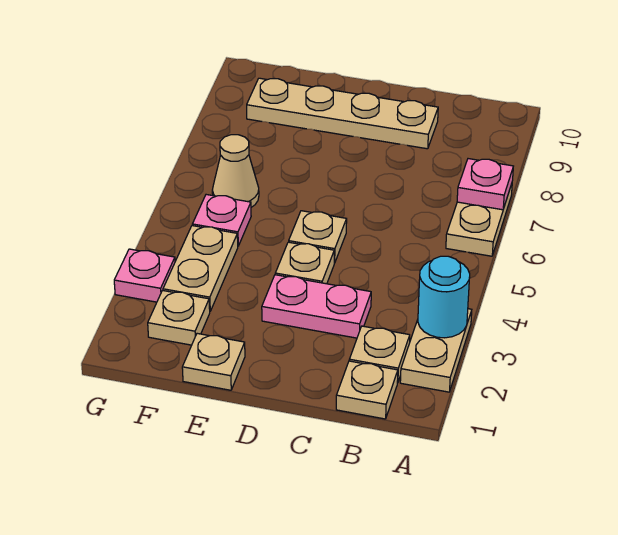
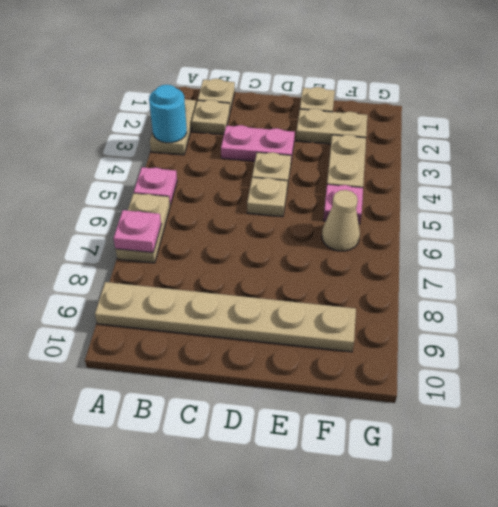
tan plate C9:F9 level 1 -> tan plate A9:F9 level 1
tan plate F2 level 1 -> tan plate E2:F2 level 1
pink plate G3 level 1 -> pink plate A5 level 1

